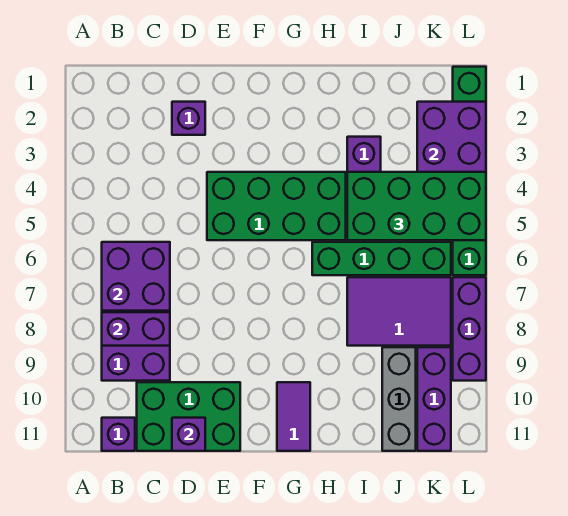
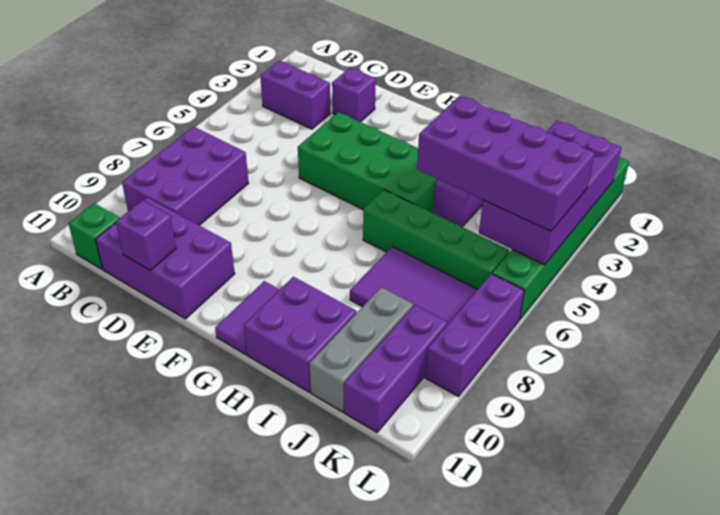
purple brick B6:C7 level 2 -> purple brick H10:I11 level 1
purple brick B8:C8 level 2 -> purple brick B3:C3 level 1
purple brick B11 level 1 -> green brick B11 level 1
green brick C10:E11 level 1 -> purple brick C10:E11 level 1
green brick I4:L5 level 3 -> purple brick I4:L5 level 3

